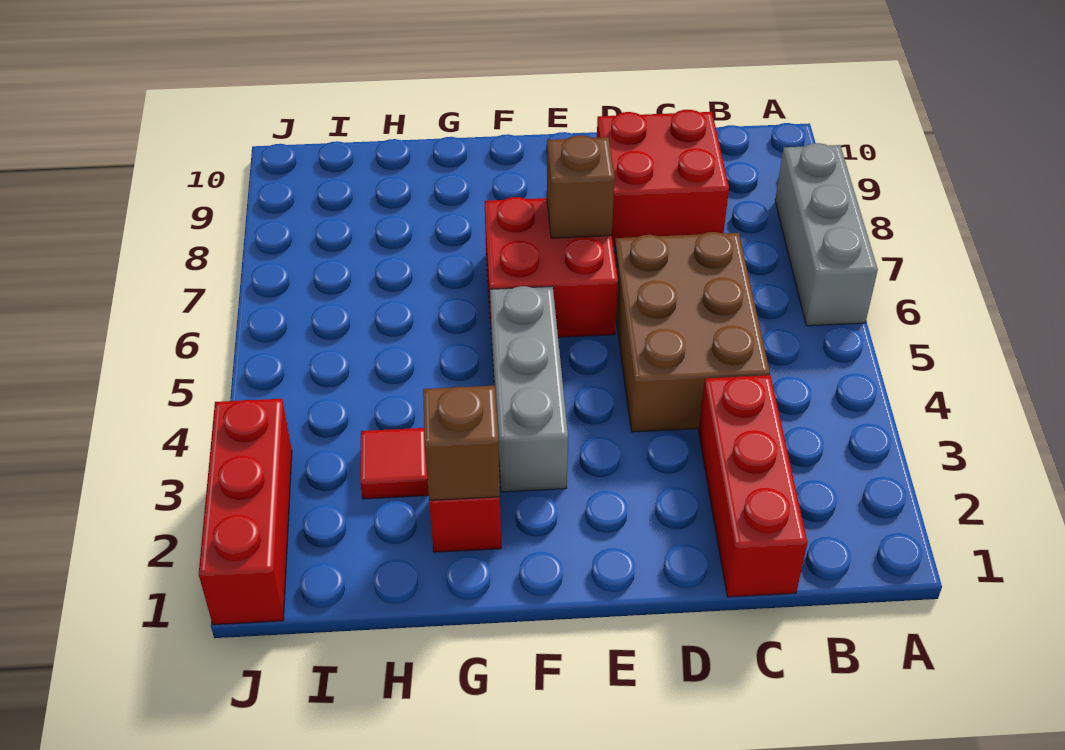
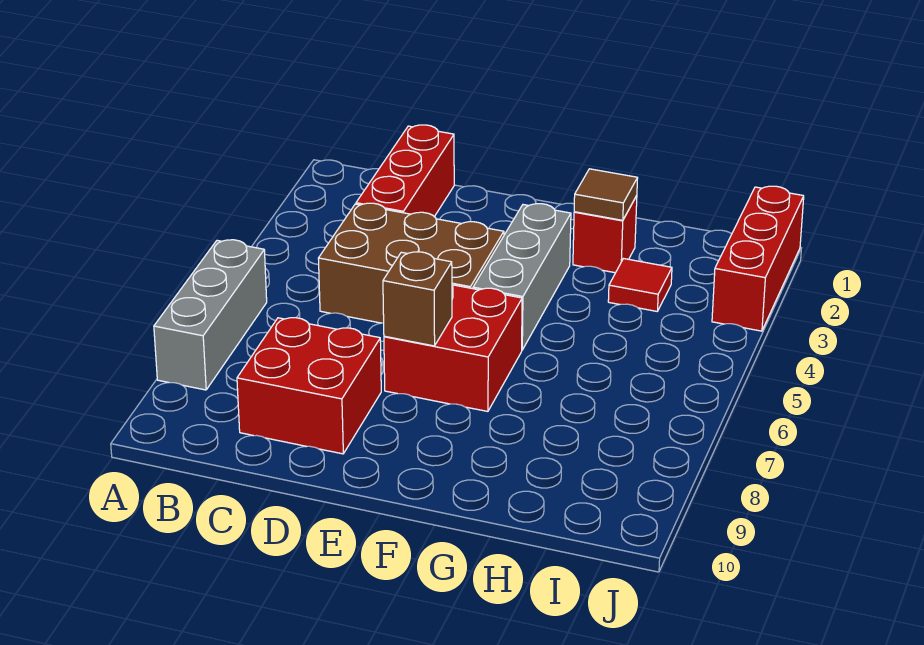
brown brick C4:D6 level 1 -> brown brick C4:E5 level 1
brown brick G2 level 2 -> brown tile G2 level 2

